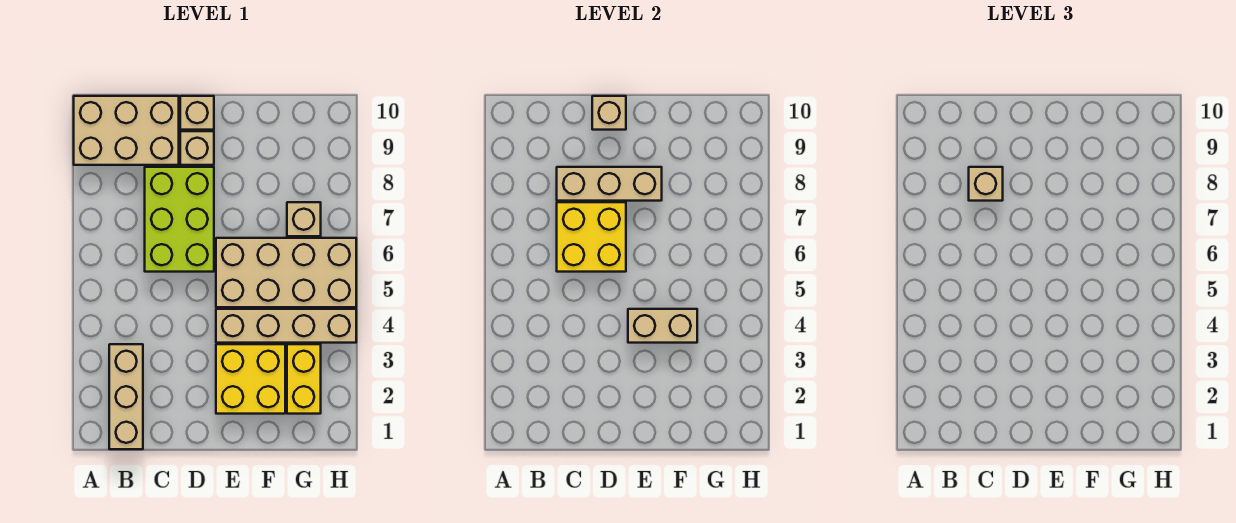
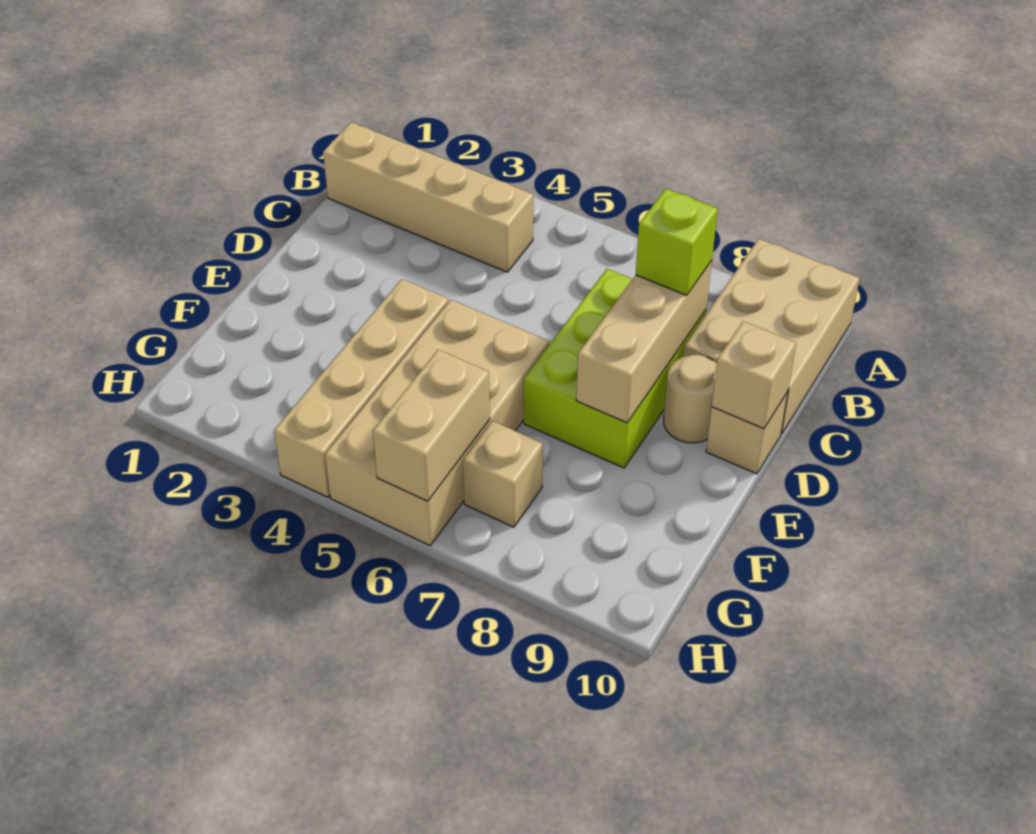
tan brick B1:B3 level 1 -> tan brick B1:B4 level 1
lime brick C6:D8 level 1 -> lime brick C7:E8 level 1
yellow brick C6:D7 level 2 -> none
tan brick C8 level 3 -> lime brick C8 level 3
tan brick D9 level 1 -> tan round brick D9 level 1
yellow brick E2:F3 level 1 -> none
tan brick E4:F4 level 2 -> tan brick G6:H6 level 2
yellow brick G2:G3 level 1 -> none

